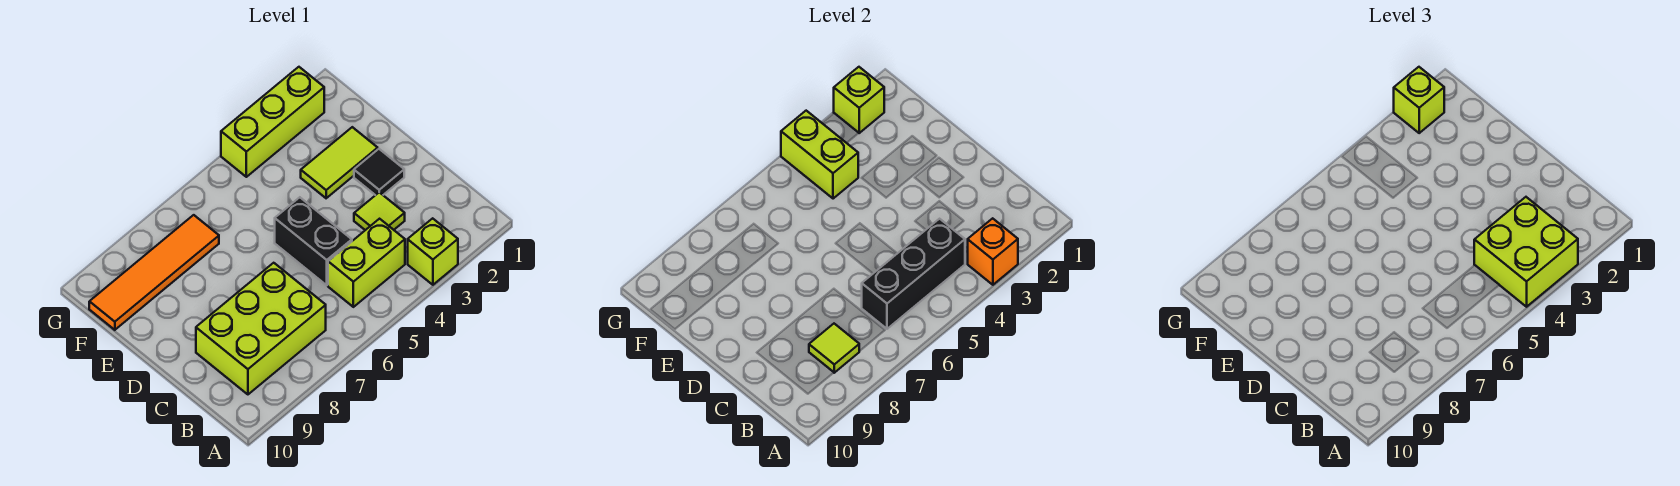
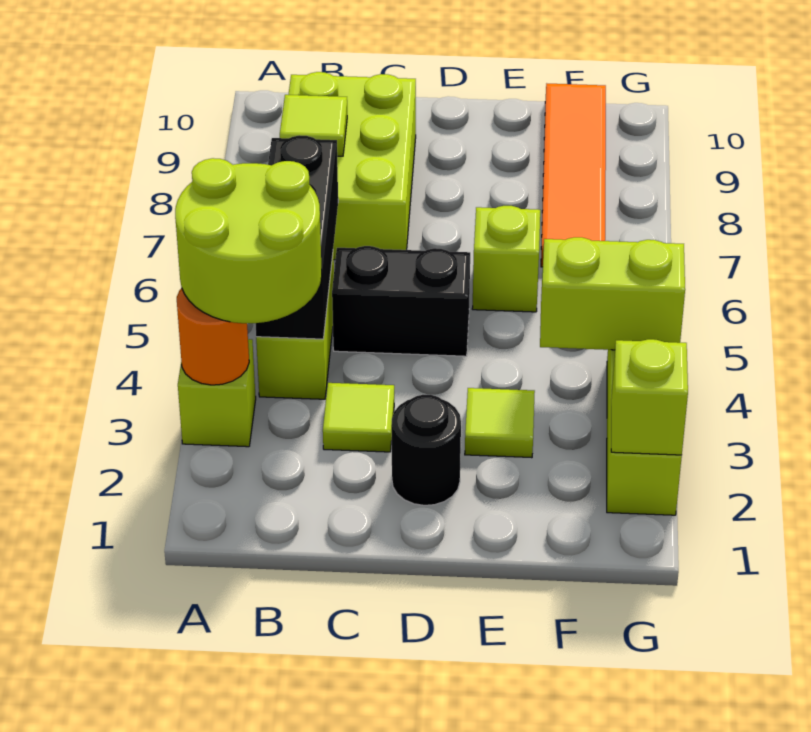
orange brick A3 level 2 -> orange round brick A3 level 2
lime brick A3:B4 level 3 -> lime round brick A3:B4 level 3
black tile D2 level 1 -> black round brick D2 level 1
lime tile E2:E3 level 1 -> lime tile E3 level 1
lime brick G2 level 3 -> lime brick E6 level 1

